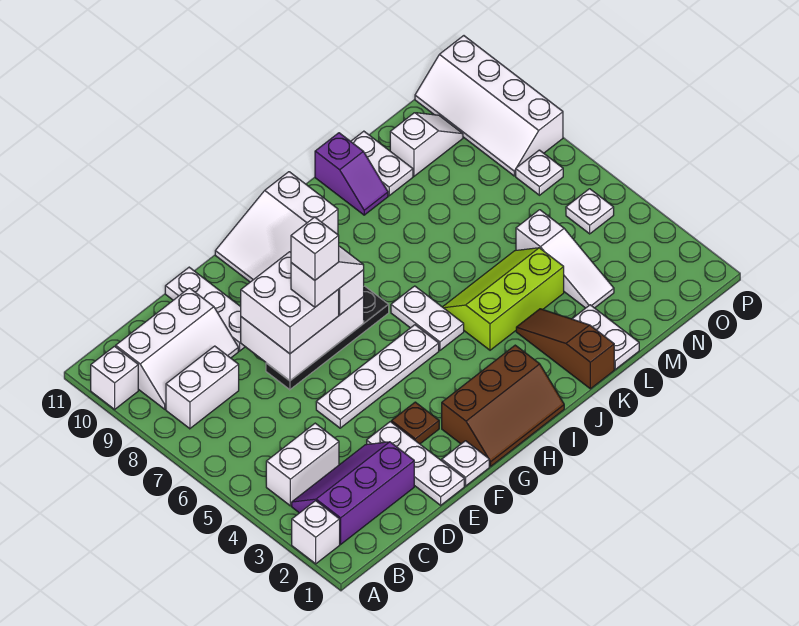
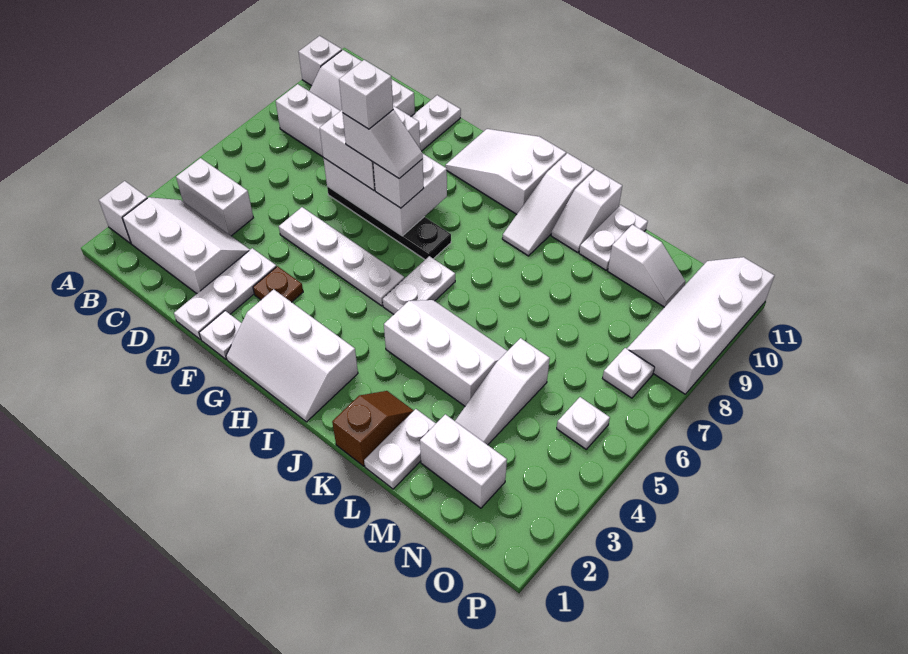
purple slope B2:D3 level 1 top 2 -> white slope B2:D3 level 1 top 2
brown slope G1:I2 level 1 top 2 -> white slope G1:I2 level 1 top 2
lime slope J4:L5 level 1 top 4 -> white slope J4:L5 level 1 top 4
none -> white slope J9:J11 level 1 top 11
brown slope K1:K3 level 1 top 1 -> brown slope K1:K2 level 1 top 1
purple slope K10:K11 level 1 top 11 -> white slope K10:K11 level 1 top 11
none -> white brick M2:N2 level 1

